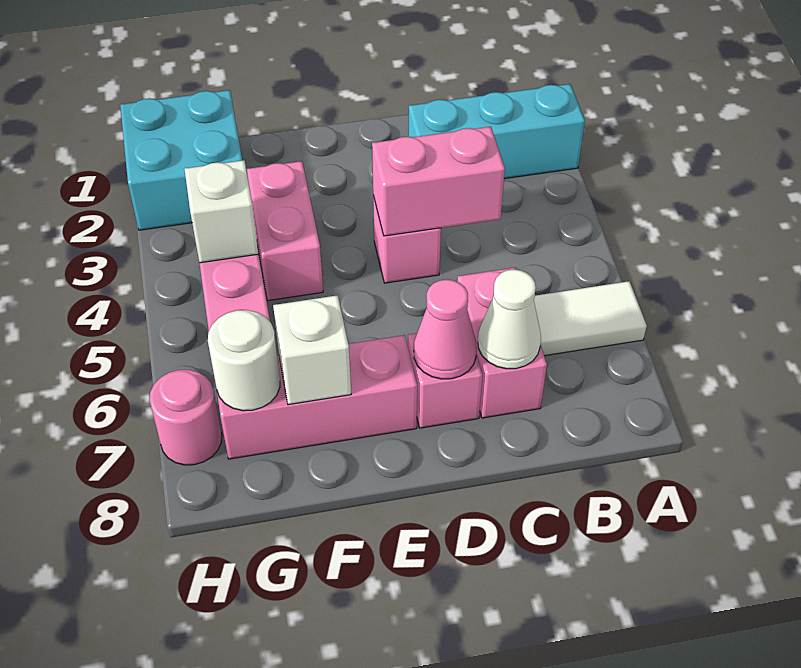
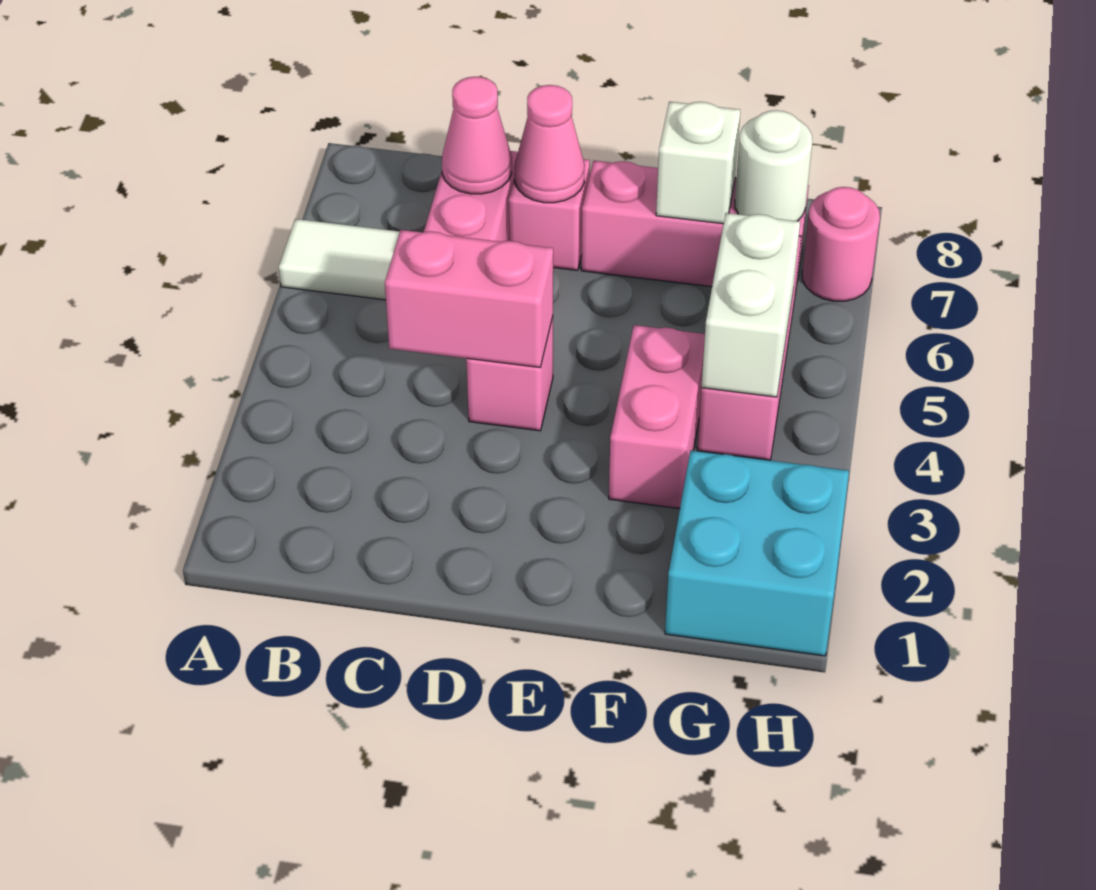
cyan brick A2:C2 level 1 -> none
white cone C7 level 2 -> pink cone C7 level 2
white brick G4 level 2 -> white brick G4:G5 level 2

